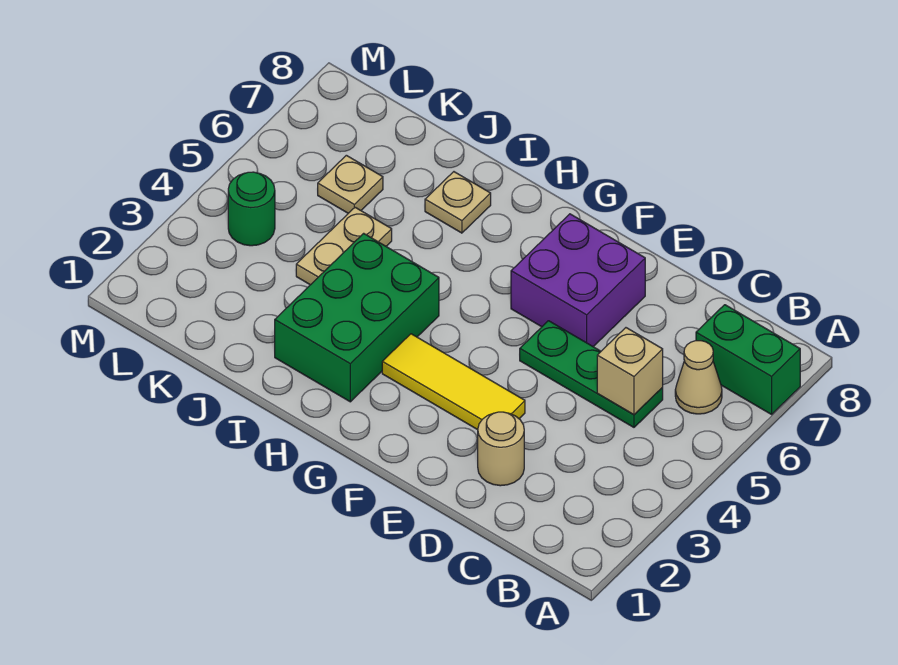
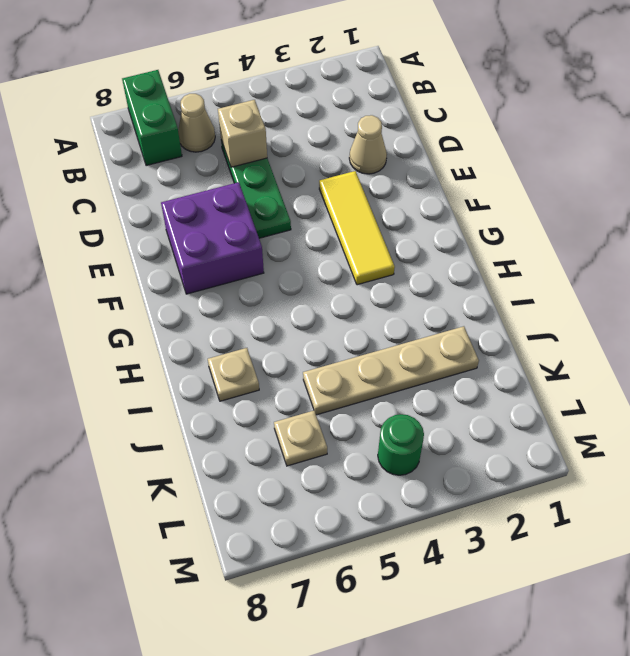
tan round brick D2 level 1 -> tan cone D2 level 1
green brick H2:I4 level 1 -> none
tan plate J4:J5 level 1 -> tan plate J2:J5 level 1

